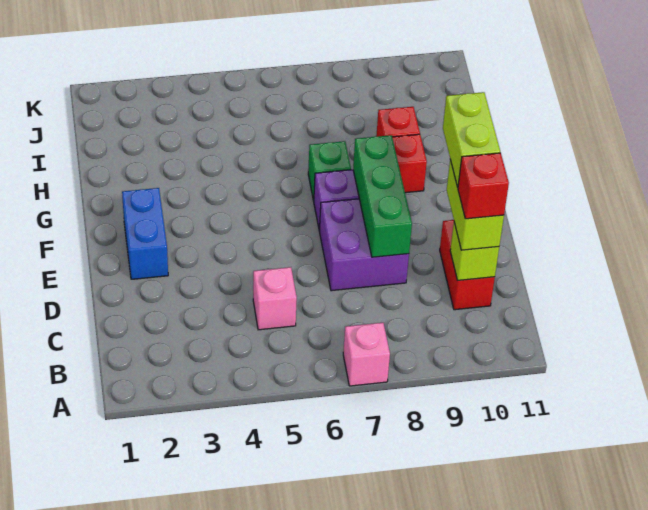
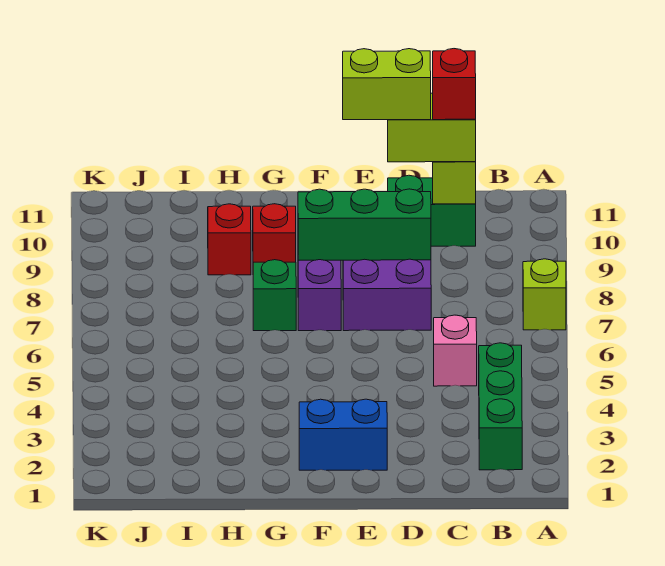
pink brick A7 level 1 -> lime brick A7 level 1
none -> green brick B2:B4 level 1
red brick C10:D10 level 1 -> green brick C10:D10 level 1

